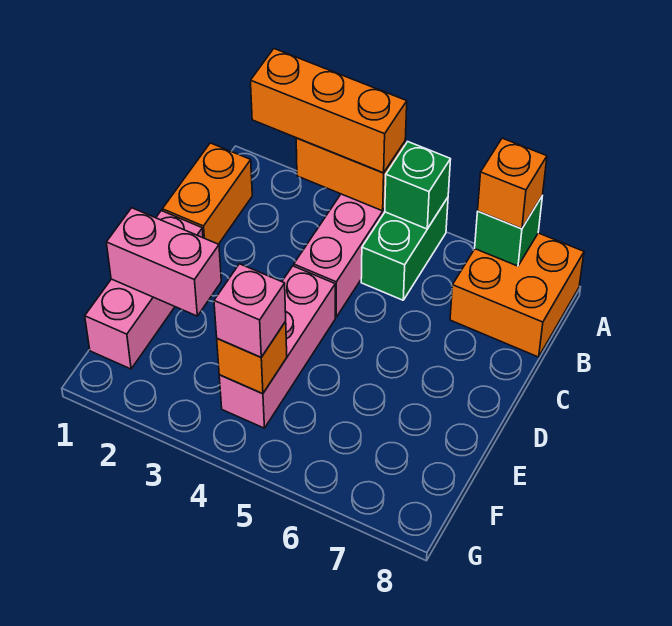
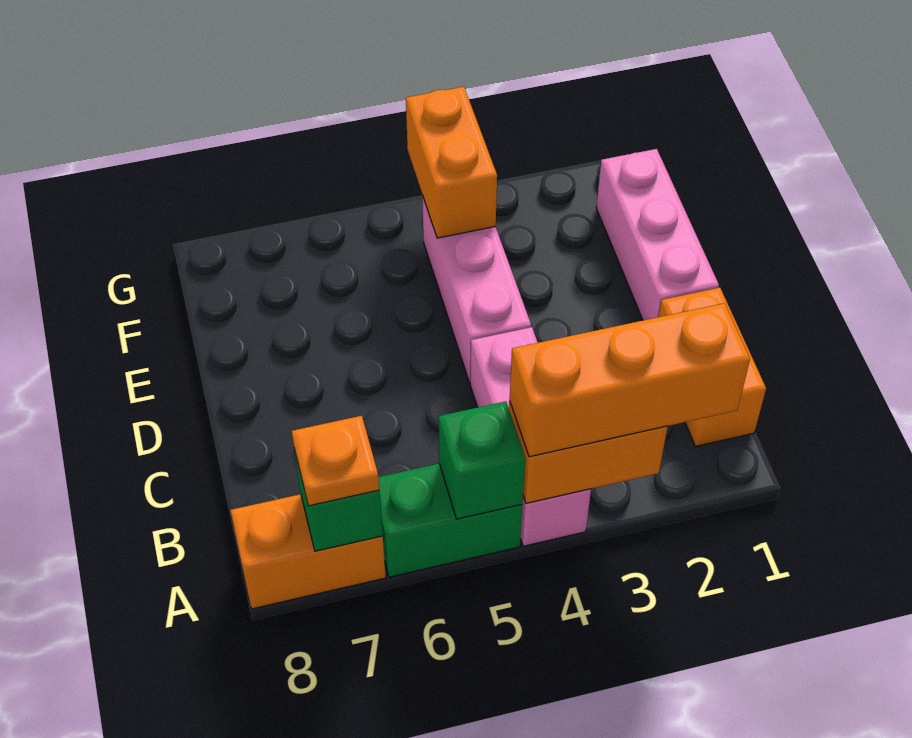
green brick A5:B5 level 1 -> green brick A5:A6 level 1
orange brick A7:B8 level 1 -> orange brick A7:A8 level 1
orange brick A7 level 3 -> orange plate A7 level 3
pink brick E1:E2 level 2 -> none
orange brick F4 level 2 -> orange brick F4:G4 level 2
pink brick F4 level 3 -> none

